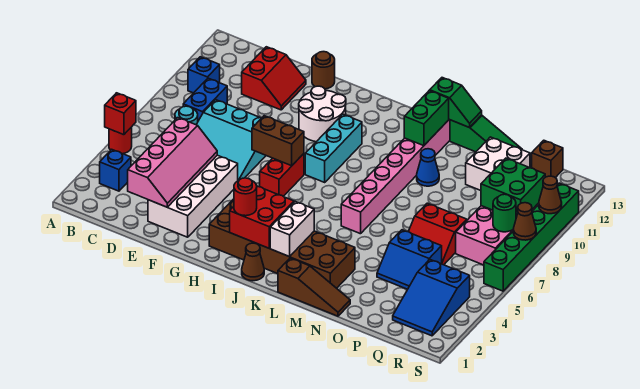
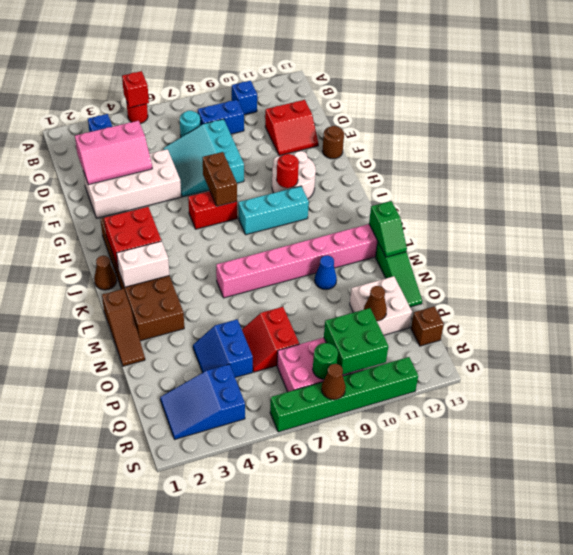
pink slope D2:E5 level 2 top D -> pink slope D2:E4 level 2 top D
red round brick I2 level 3 -> red round brick H10 level 2
green brick L11:L12 level 2 -> none
brown cone S10 level 2 -> brown cone P11 level 2

